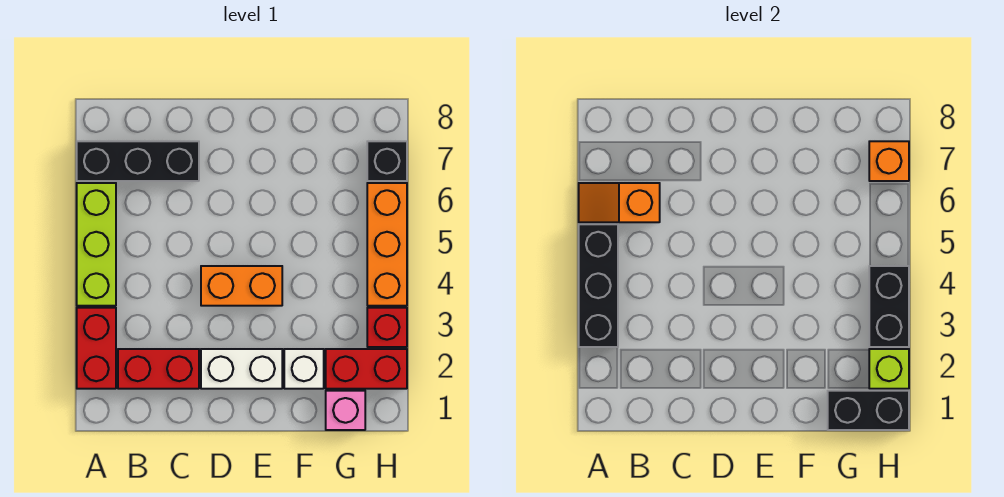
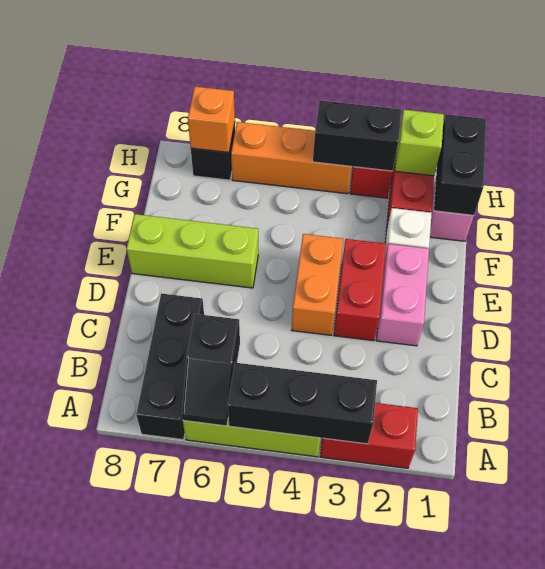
orange slope A6:B6 level 2 top B -> black slope A6:B6 level 2 top B
red brick B2:C2 level 1 -> red brick D3:E3 level 1
white brick D2:E2 level 1 -> pink brick D2:E2 level 1
none -> lime brick E6:E8 level 1

